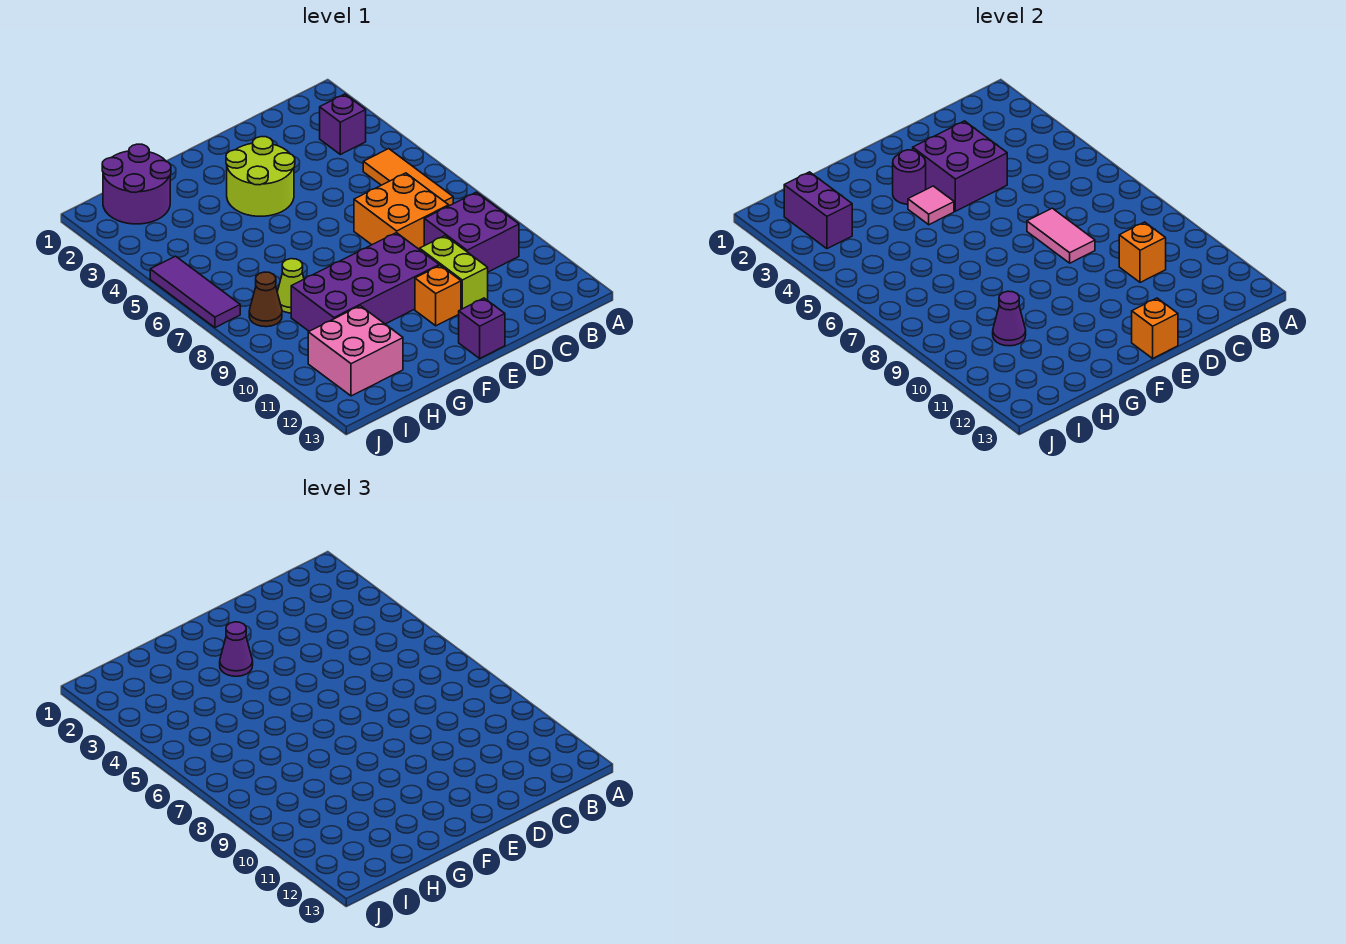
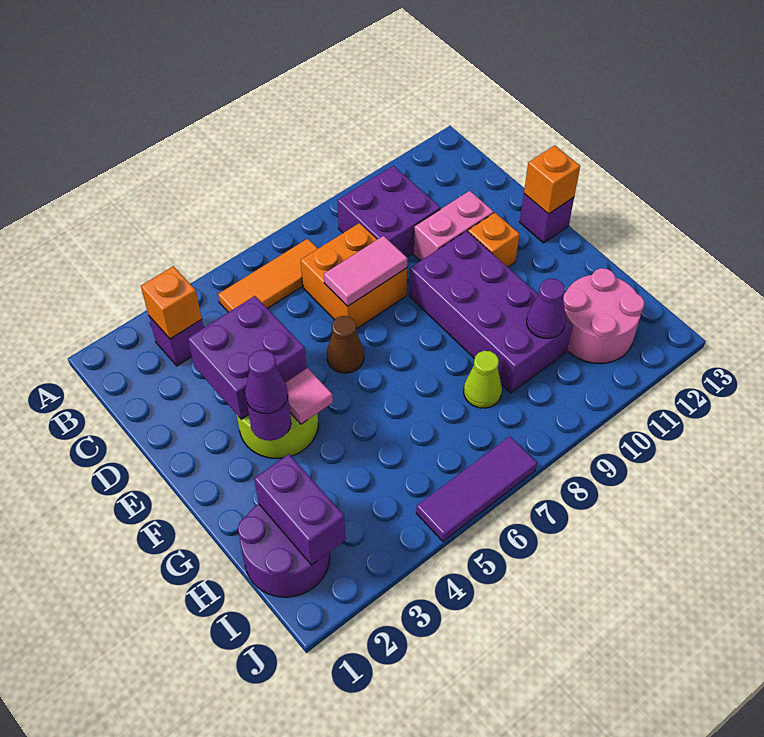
orange brick C10 level 2 -> orange brick B3 level 2
lime brick D10:D11 level 1 -> pink brick D10:D11 level 1
pink brick H11:I12 level 1 -> pink round brick H11:I12 level 1
purple brick I2:I3 level 2 -> purple brick H2:I2 level 2
brown cone I8 level 1 -> brown cone E6 level 1

